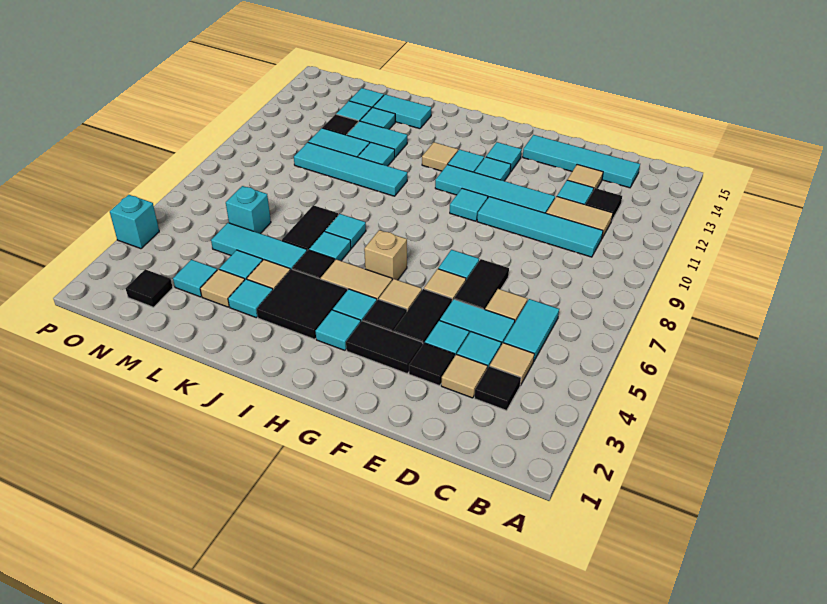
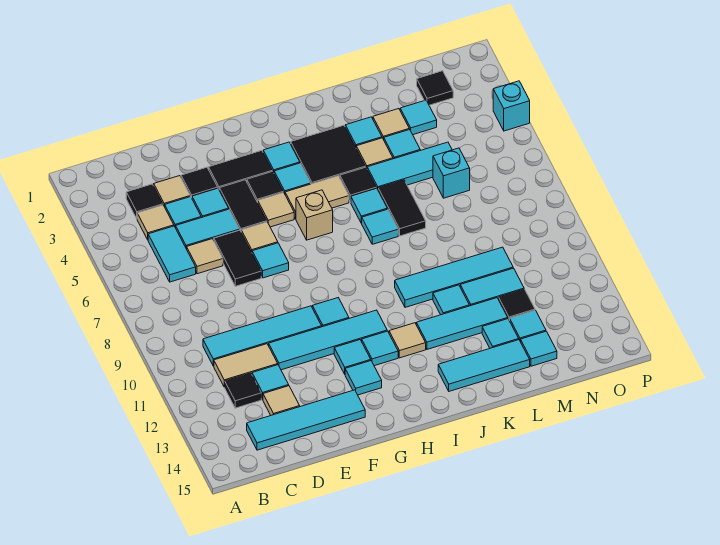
cyan tile K12:L12 level 1 -> cyan tile J12:L12 level 1
cyan tile K14:L14 level 1 -> cyan tile J14:L14 level 1

